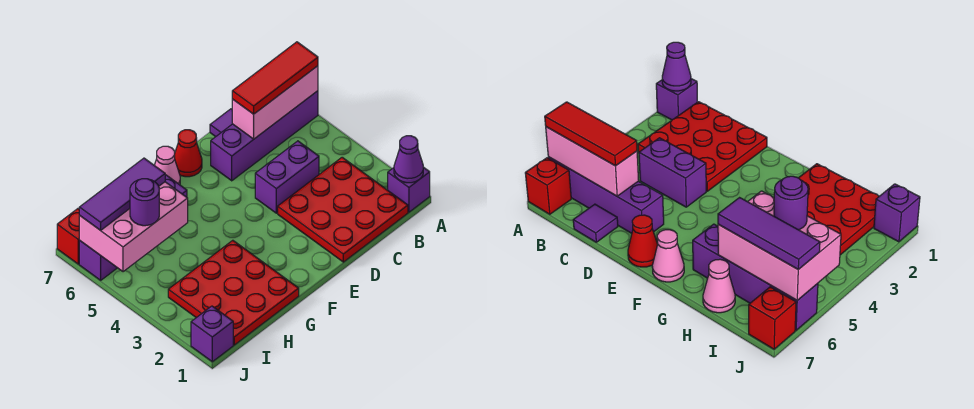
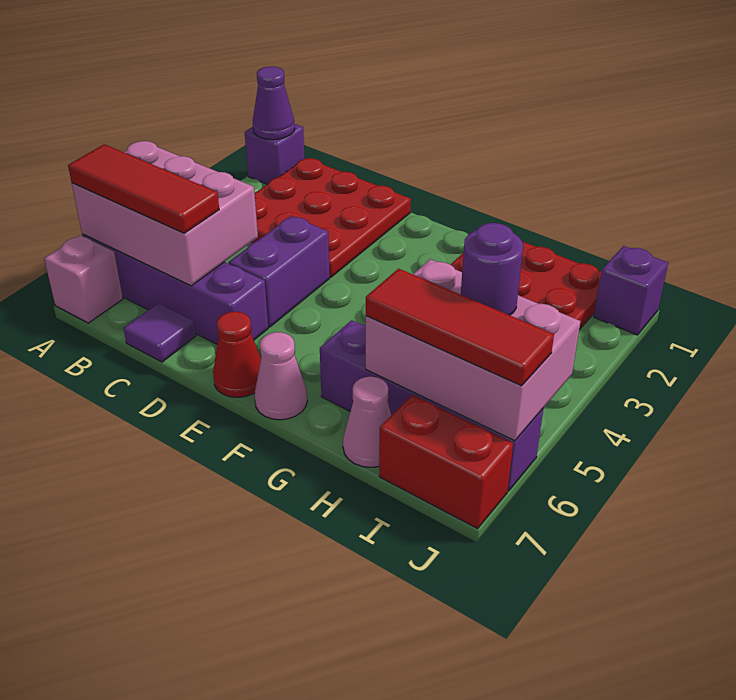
pink brick A6:C6 level 2 -> pink brick A5:C6 level 2
red brick A7 level 1 -> pink brick A7 level 1
purple brick C4:D4 level 1 -> purple brick D4:D5 level 1
purple tile H6:J6 level 3 -> red tile H6:J6 level 3
red brick J7 level 1 -> red brick I7:J7 level 1

